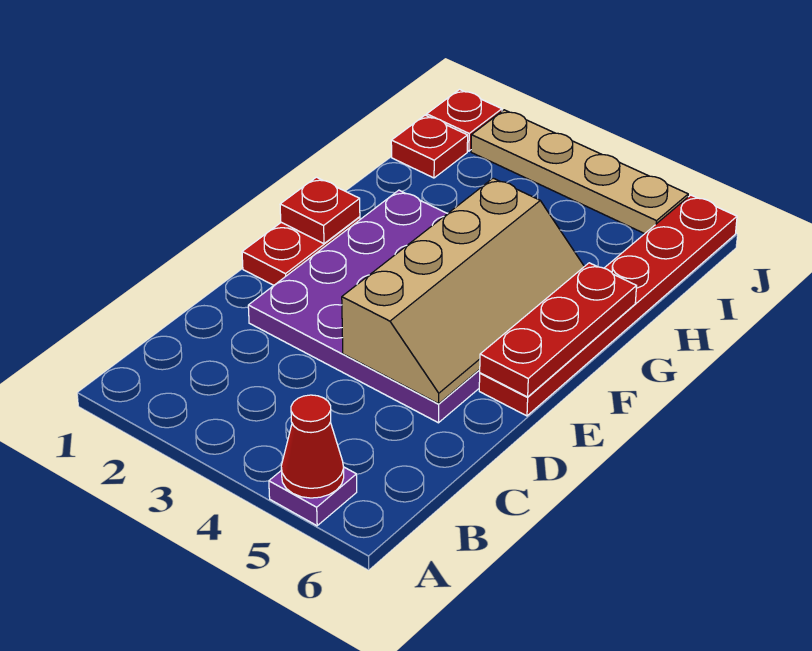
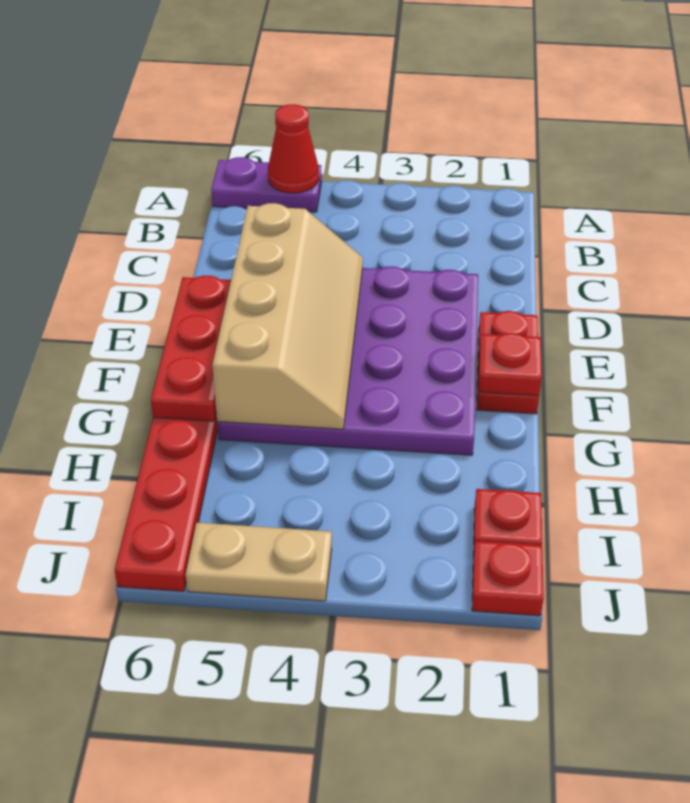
purple plate A5 level 1 -> purple plate A5:A6 level 1
tan slope D4:G5 level 2 top 4 -> tan slope D4:G5 level 2 top 5
tan plate J2:J5 level 1 -> tan plate J4:J5 level 1

